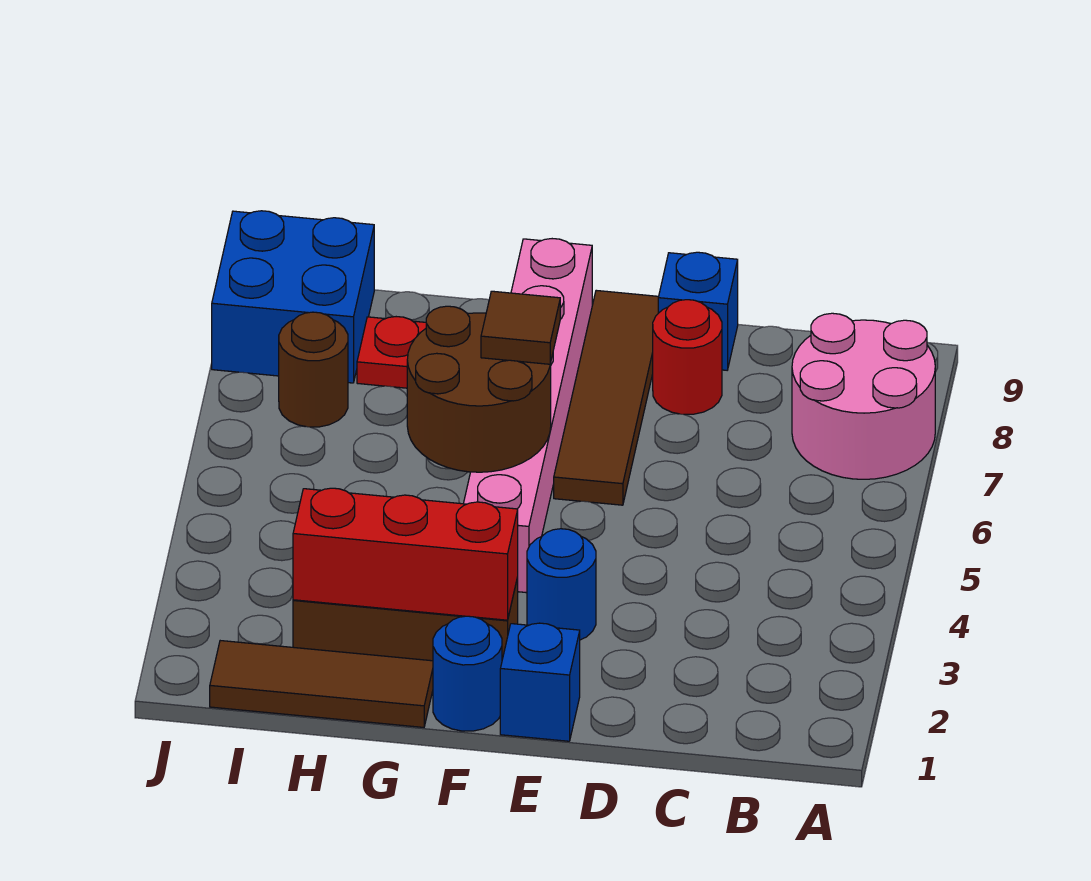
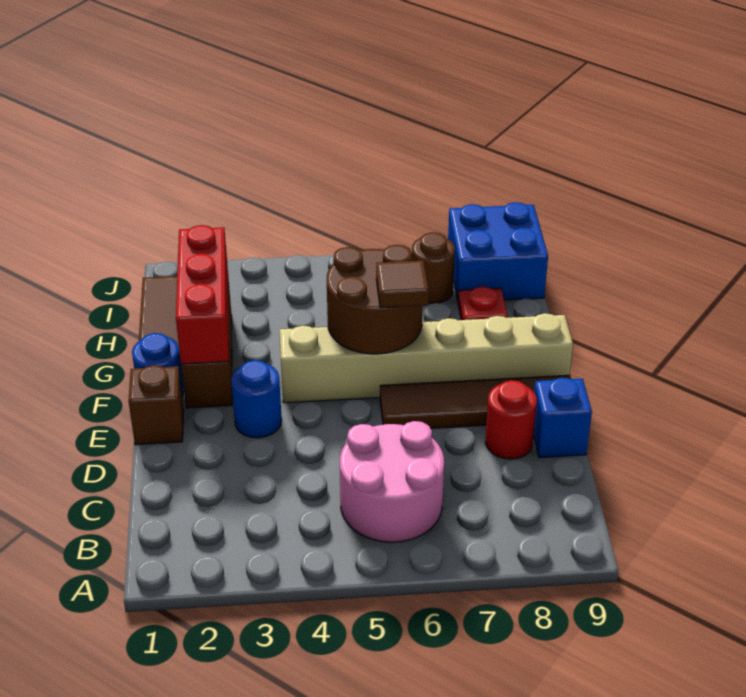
pink round brick A7:B8 level 1 -> pink round brick B5:C6 level 1
blue brick E1 level 1 -> brown brick E1 level 1
pink brick F4:F9 level 1 -> tan brick F4:F9 level 1

